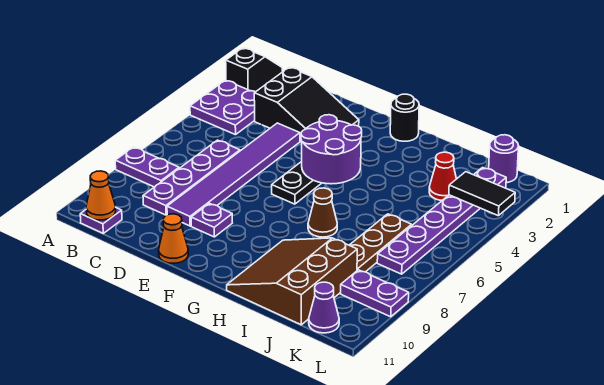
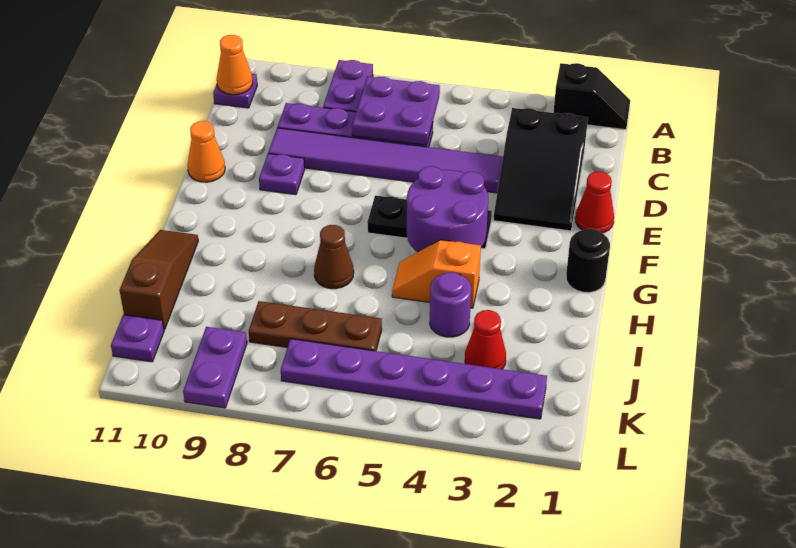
purple plate A3:B4 level 1 -> purple plate B6:C7 level 2
none -> red cone E1 level 1
none -> orange slope H4:H5 level 1 top 4
brown slope H9:J11 level 1 top J -> brown slope H11:J11 level 1 top J
purple round brick K1 level 1 -> purple round brick I4 level 1
black tile K3:L3 level 2 -> none
purple cone K11 level 1 -> purple plate K11 level 1

